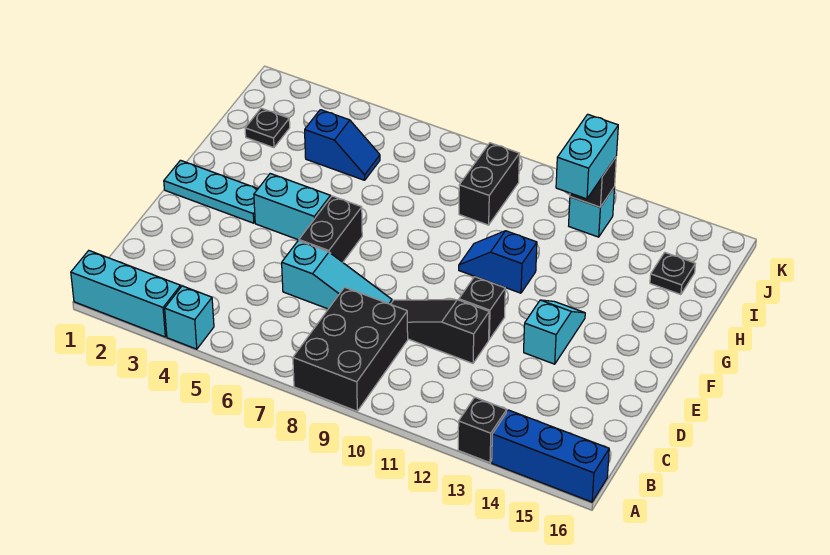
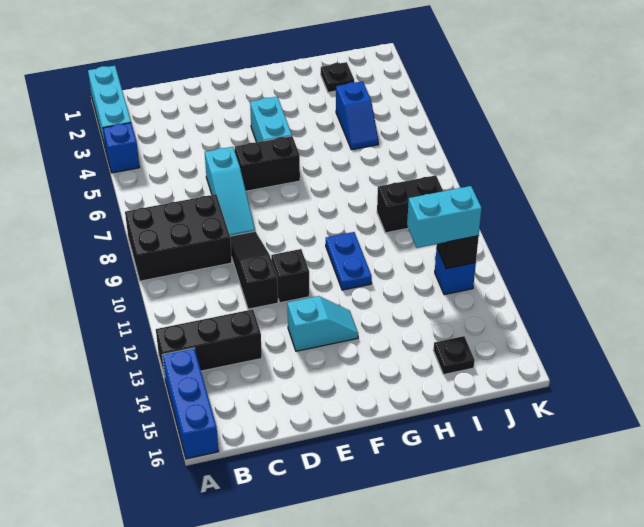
cyan brick A4 level 1 -> blue brick A4 level 1
black brick A13 level 1 -> black brick A13:C13 level 1
cyan plate F1:F3 level 1 -> none
blue slope G10:G11 level 1 top 11 -> blue plate G10:G11 level 1
cyan brick J12 level 1 -> blue brick J12 level 1

